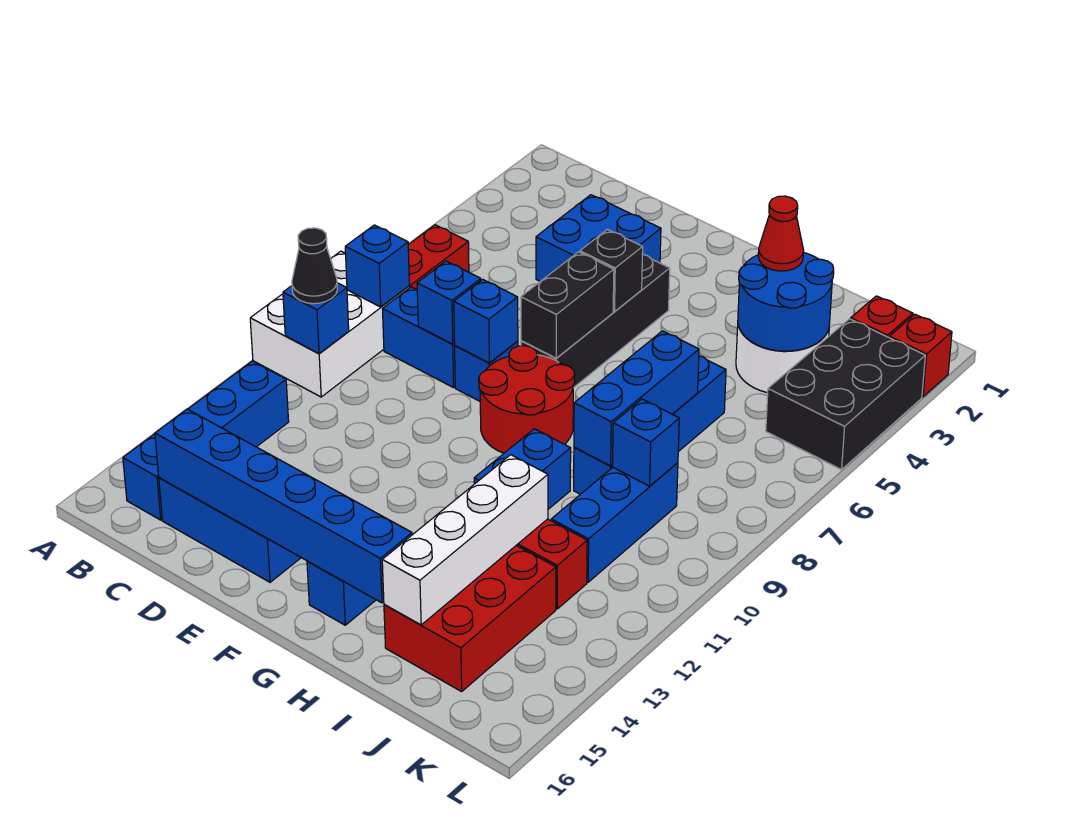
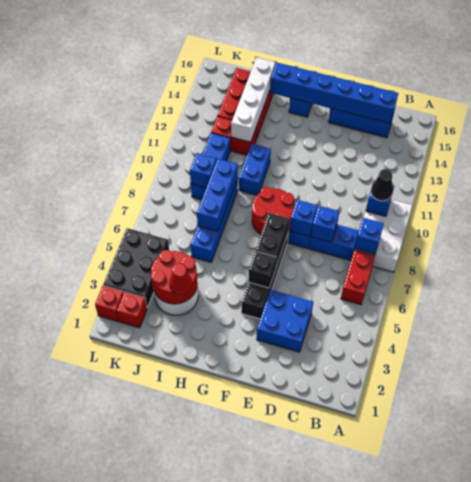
blue brick B12:B15 level 1 -> none
blue round brick I3:J4 level 2 -> red round brick I3:J4 level 2

